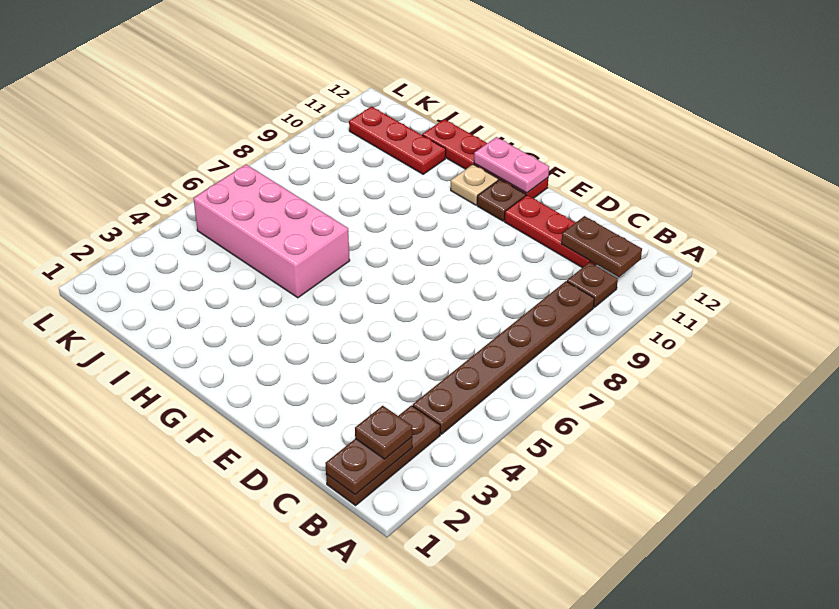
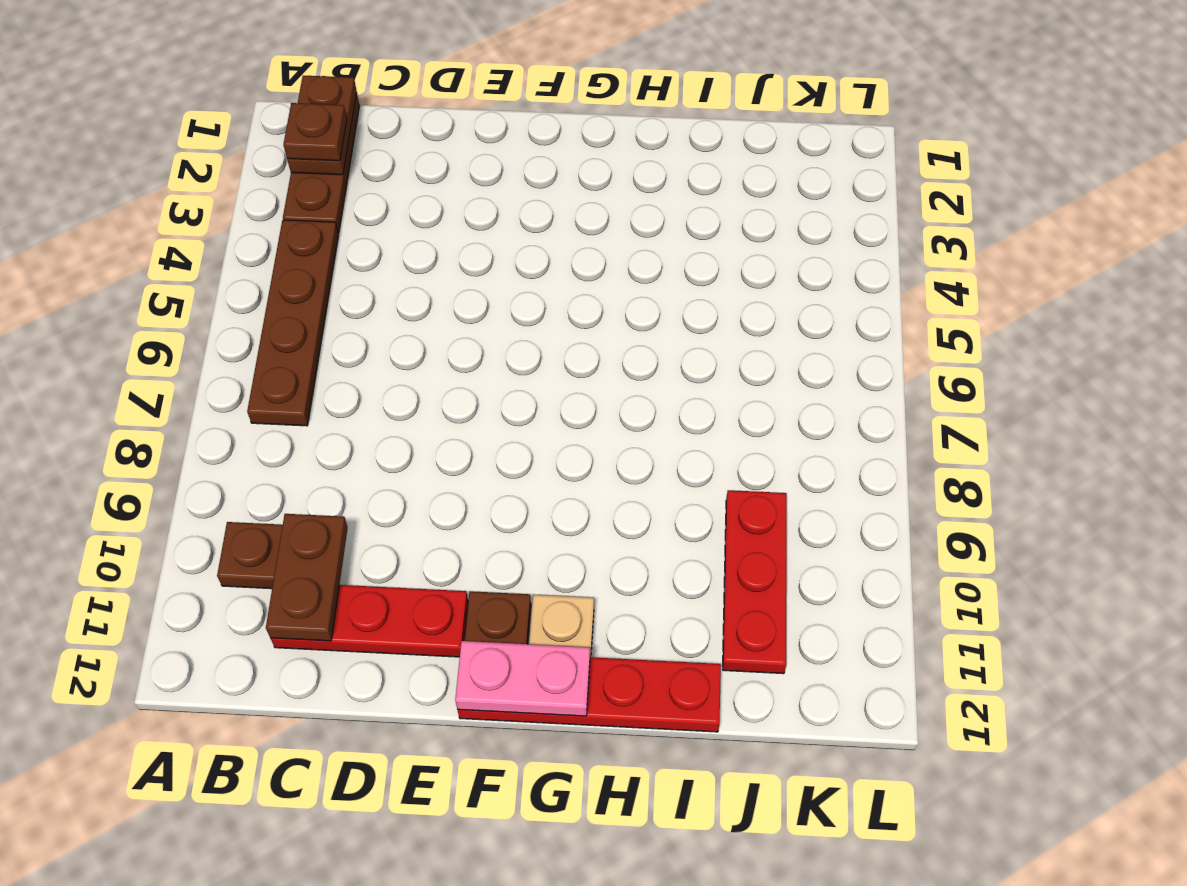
brown plate B4:B9 level 1 -> brown plate B4:B7 level 1
brown plate B11:C11 level 2 -> brown plate C10:C11 level 2
pink brick H5:K6 level 1 -> none
red plate I11:K11 level 1 -> red plate J9:J11 level 1

